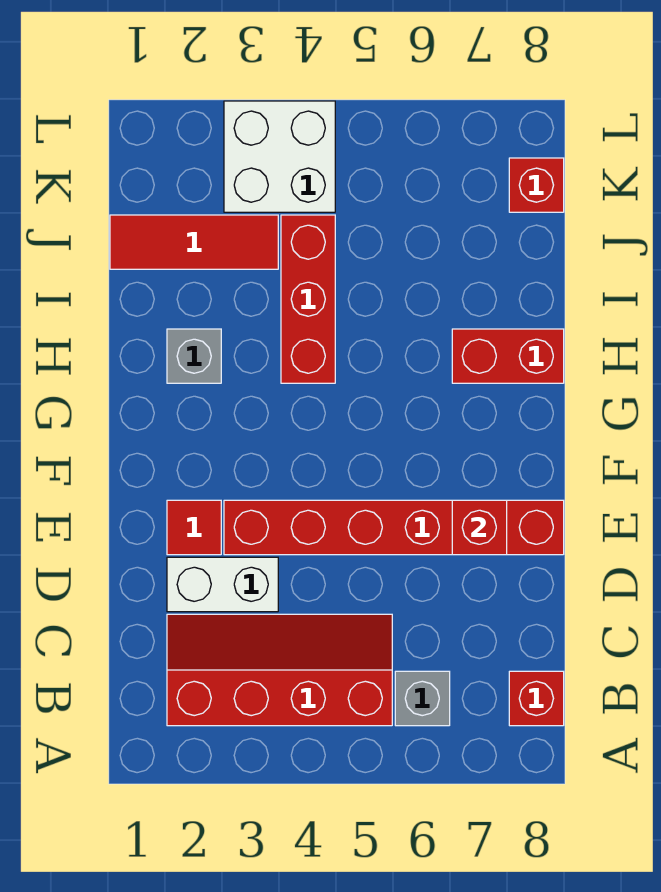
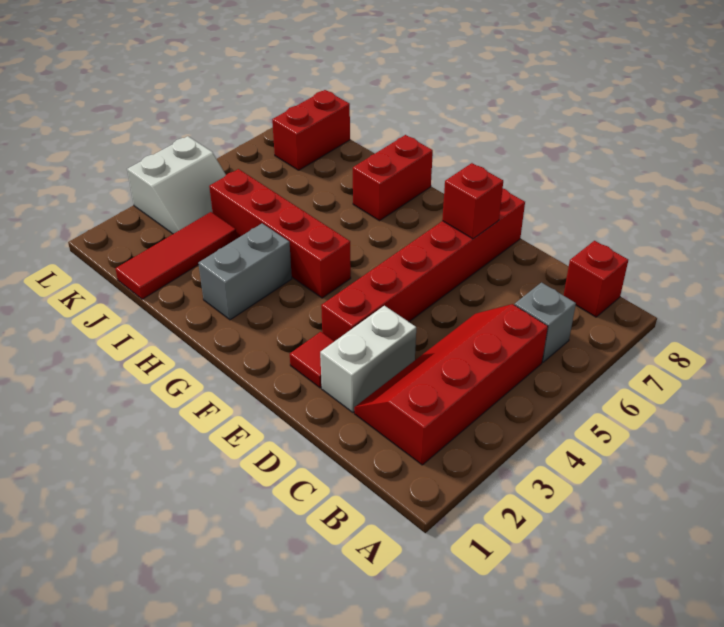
grey brick H2 level 1 -> grey brick H2:H3 level 1
red brick H4:J4 level 1 -> red brick G4:J4 level 1
white brick K3:L4 level 1 -> white slope K3:L4 level 1 top L
red brick K8 level 1 -> red brick K7:K8 level 1

